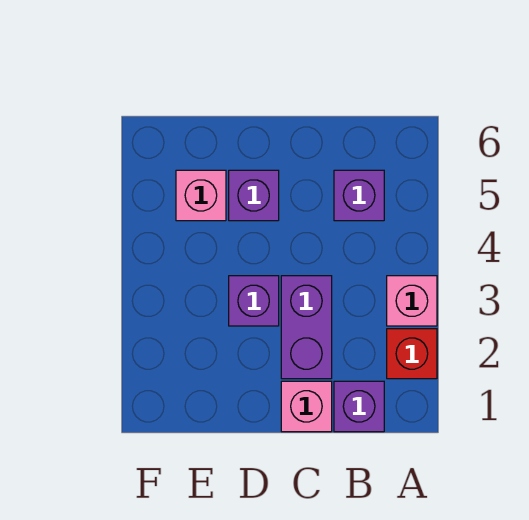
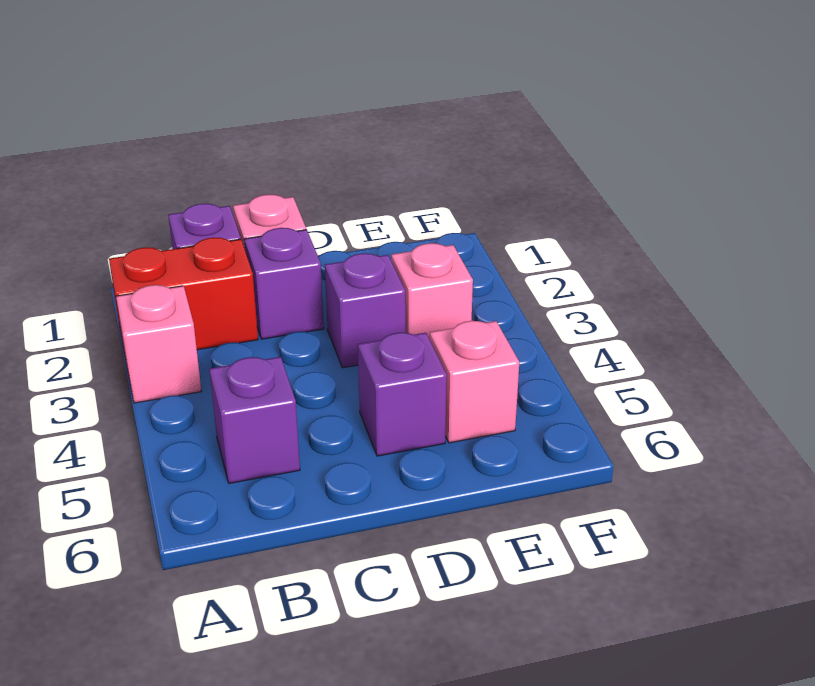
red brick A2 level 1 -> red brick A2:B2 level 1
purple brick C2:C3 level 1 -> purple brick C2 level 1
none -> pink brick E3 level 1

